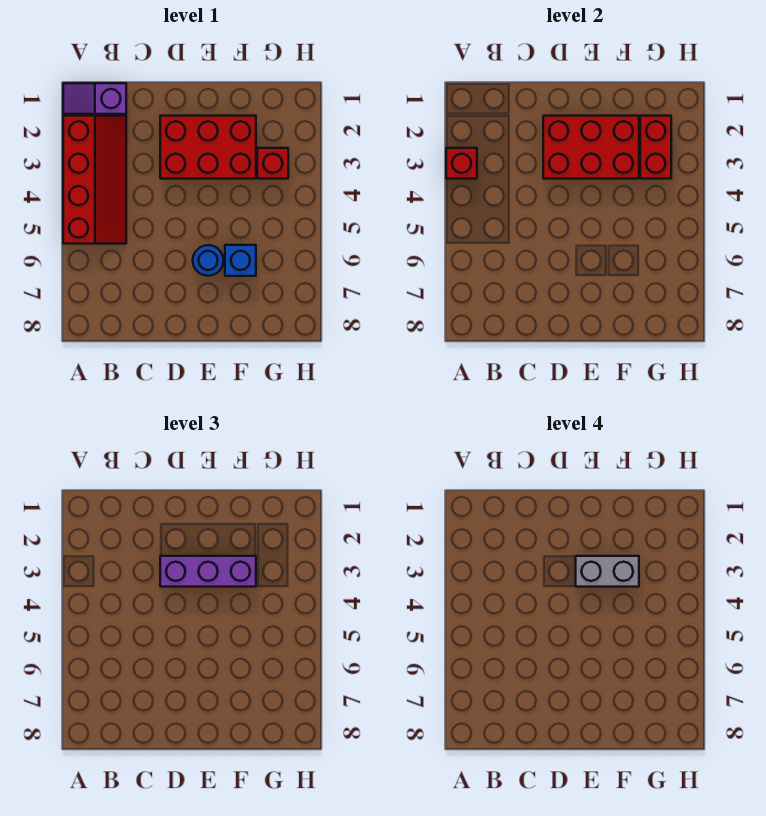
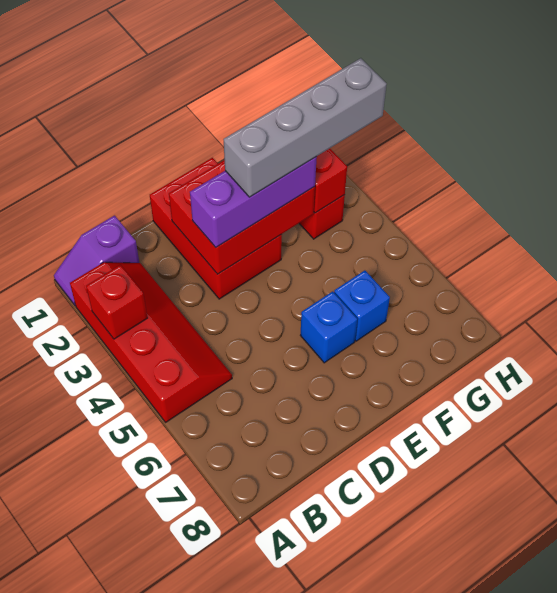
red brick D2:F3 level 1 -> red brick D1:E3 level 1
grey brick E3:F3 level 4 -> grey brick E3:H3 level 4
blue round brick E6 level 1 -> blue brick E6 level 1

